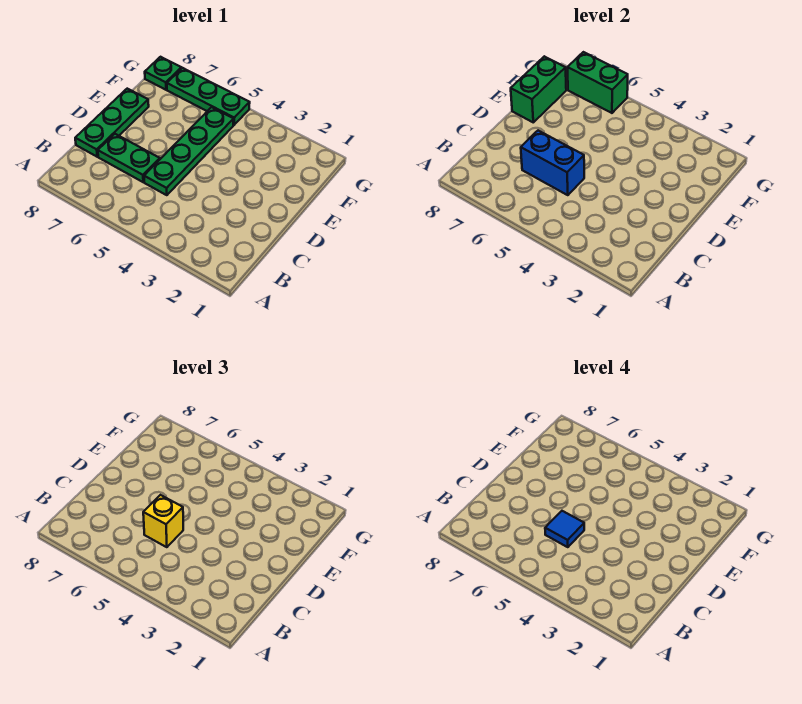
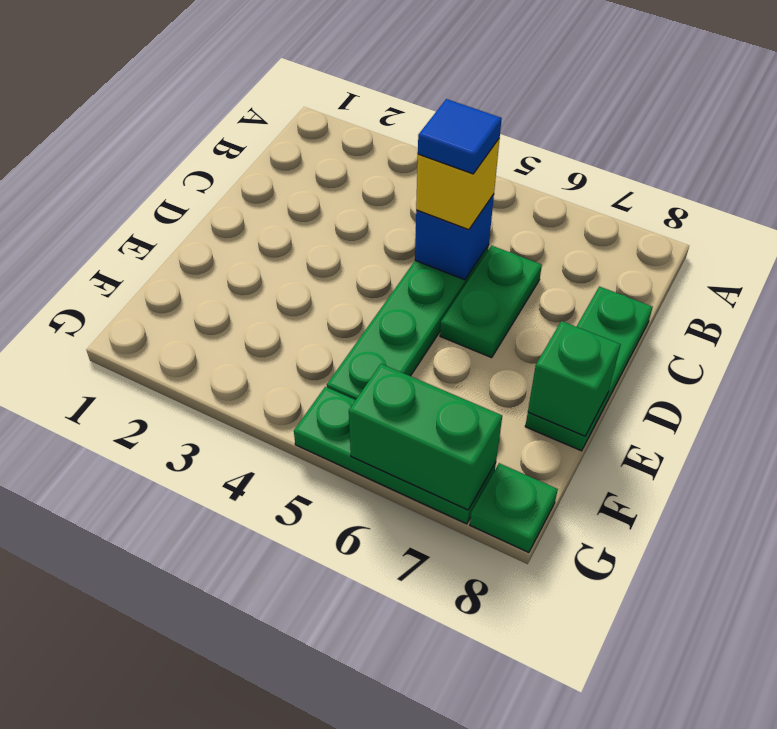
blue brick C5:C6 level 2 -> blue brick C5 level 2
green plate C6:C7 level 1 -> green plate C6:D6 level 1
green brick E8:F8 level 2 -> green brick E8 level 2

